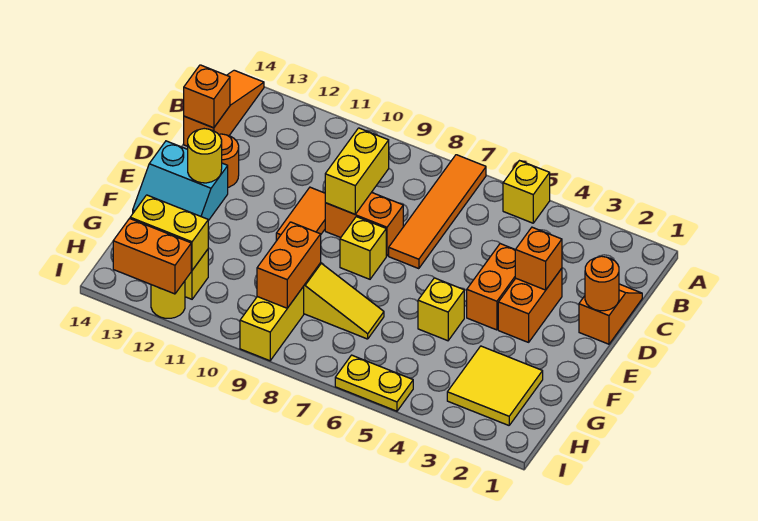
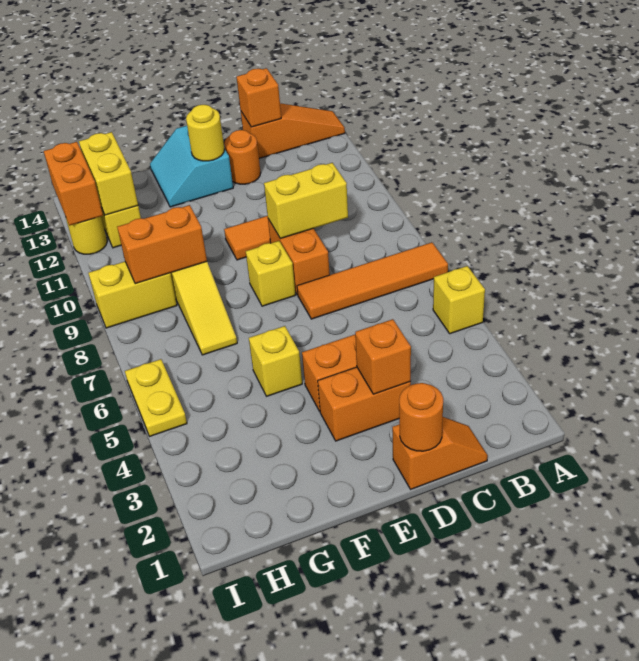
yellow tile G2:H3 level 1 -> none

